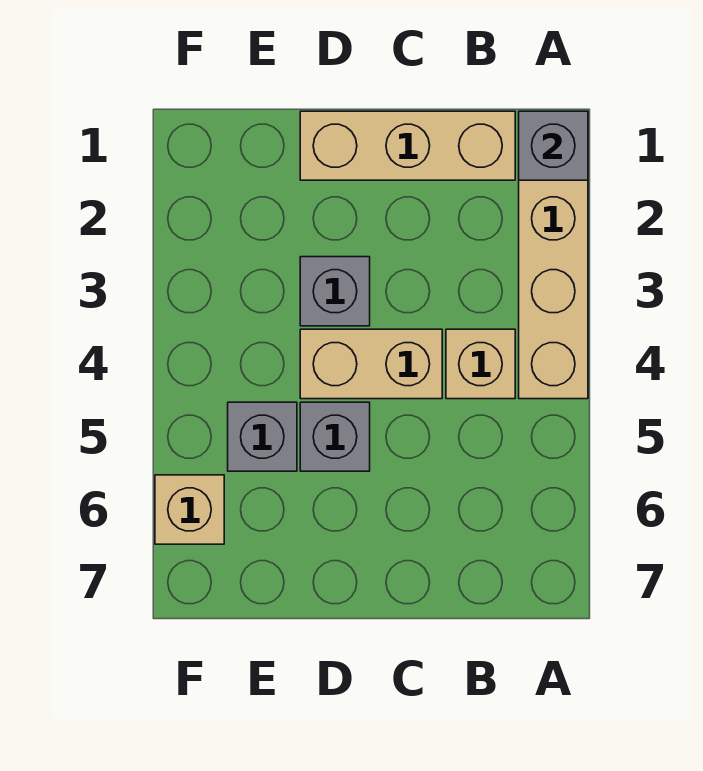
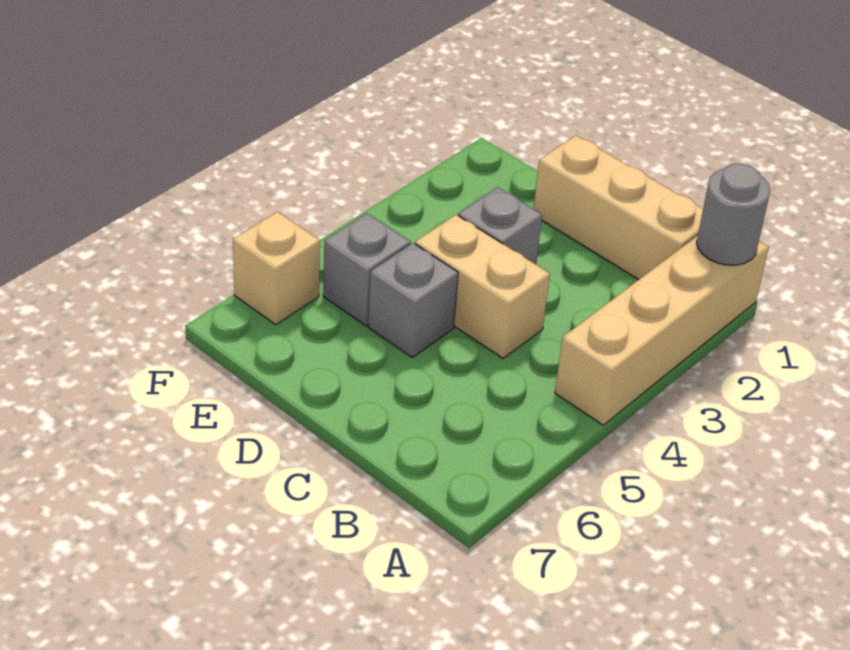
grey brick A1 level 2 -> grey round brick A1 level 2
tan brick B4 level 1 -> none

